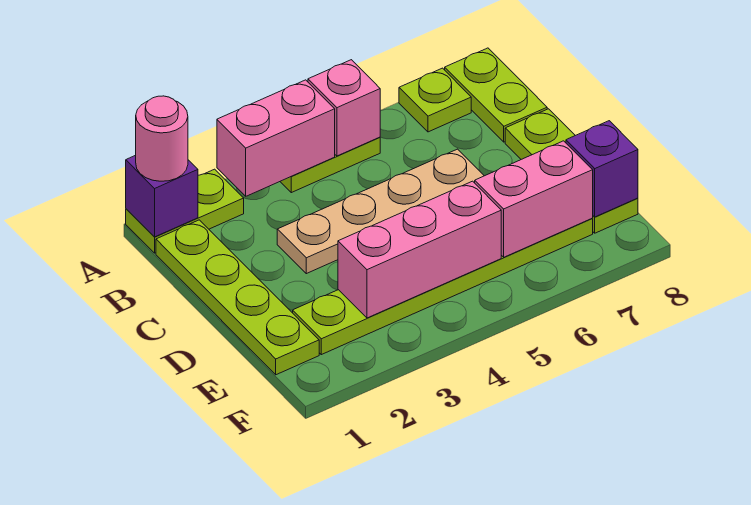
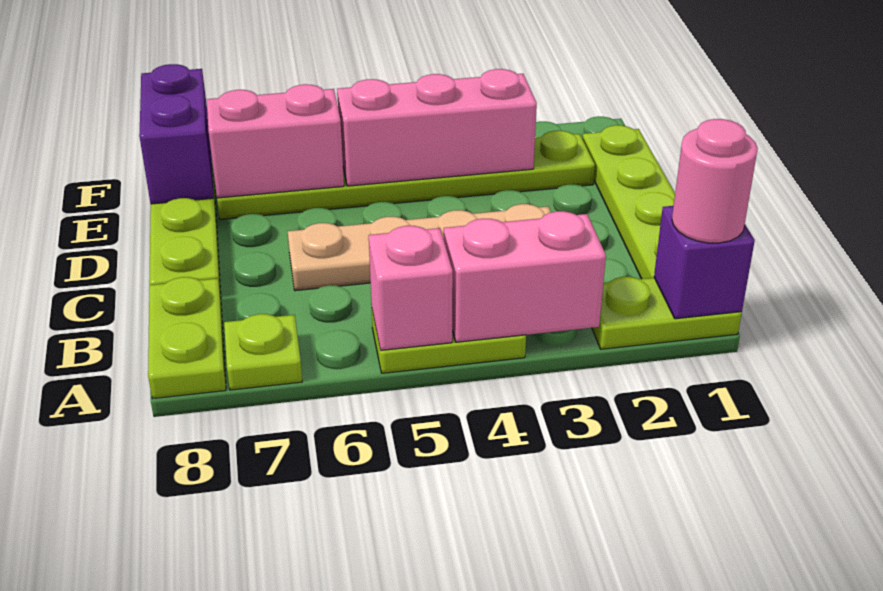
purple brick E8 level 2 -> purple brick E8:F8 level 2

